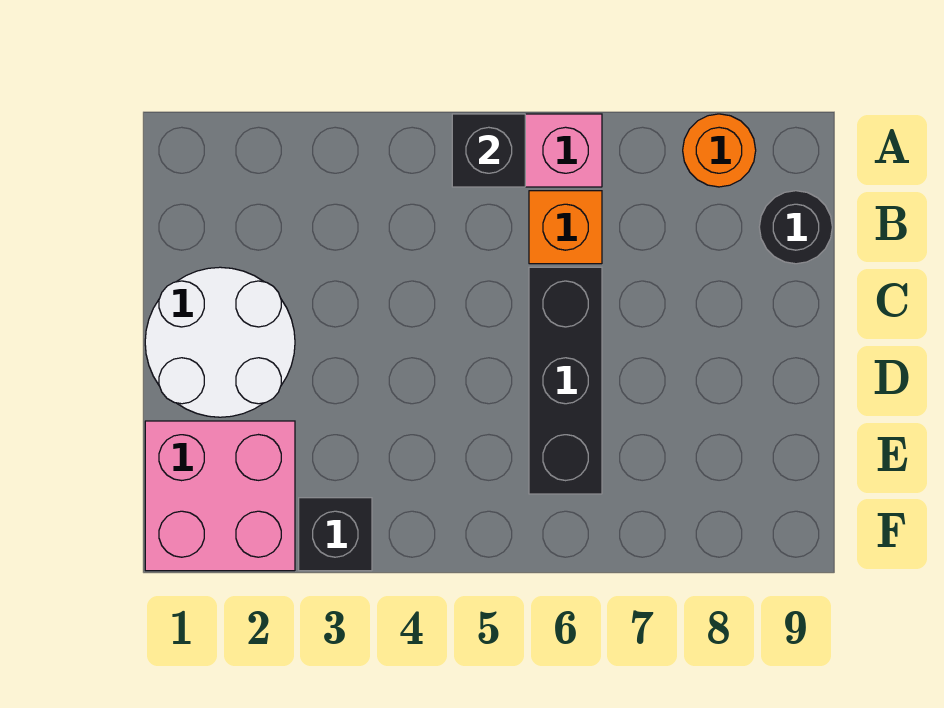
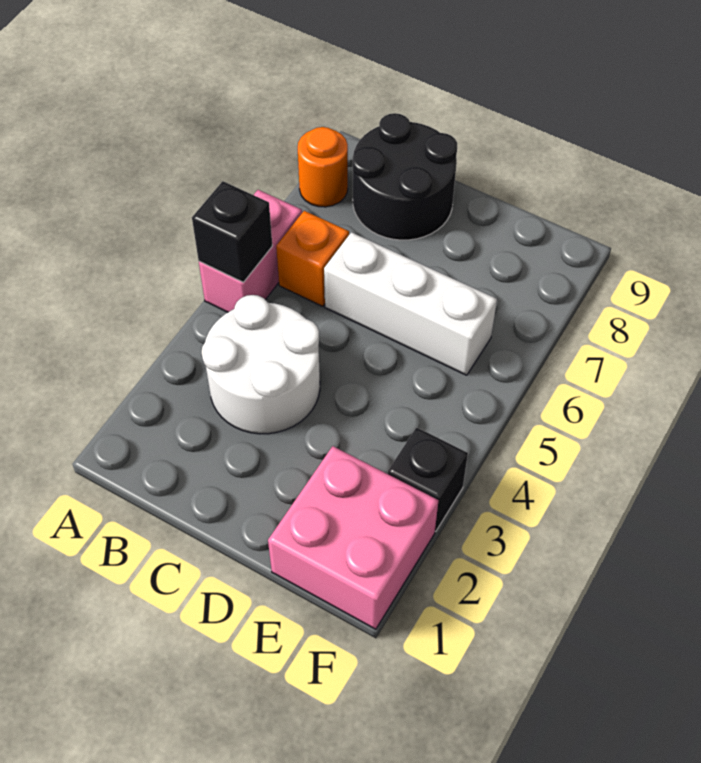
black round brick B9 level 1 -> black round brick B8:C9 level 1
white round brick C1:D2 level 1 -> white round brick B3:C4 level 1
black brick C6:E6 level 1 -> white brick C6:E6 level 1

